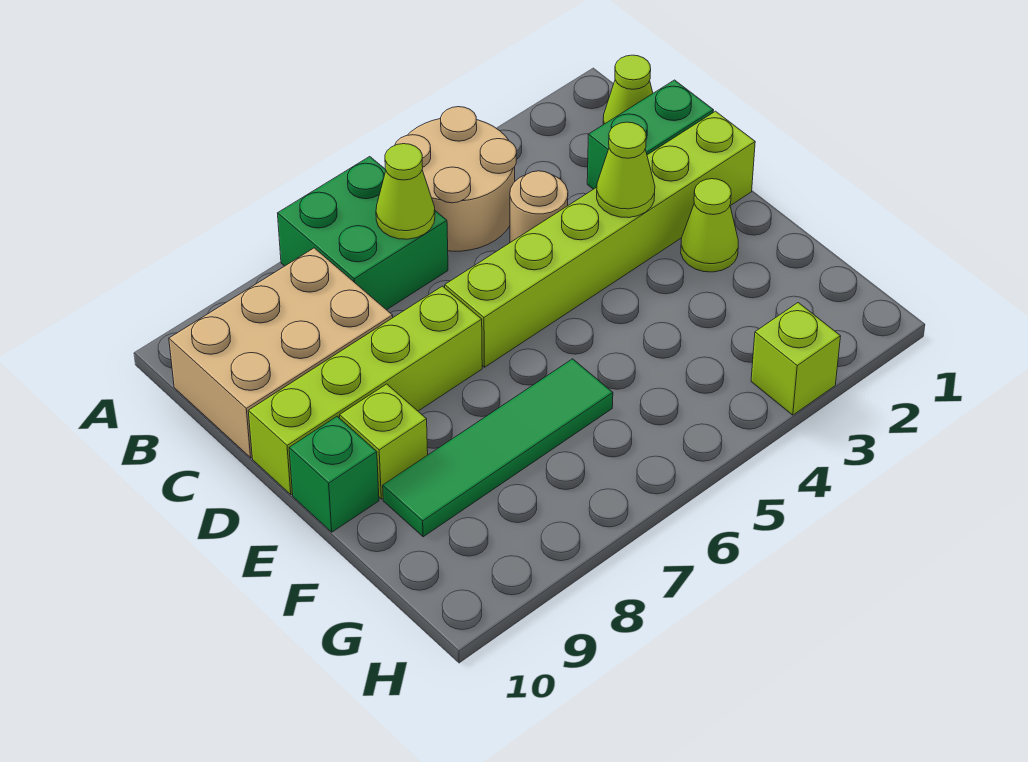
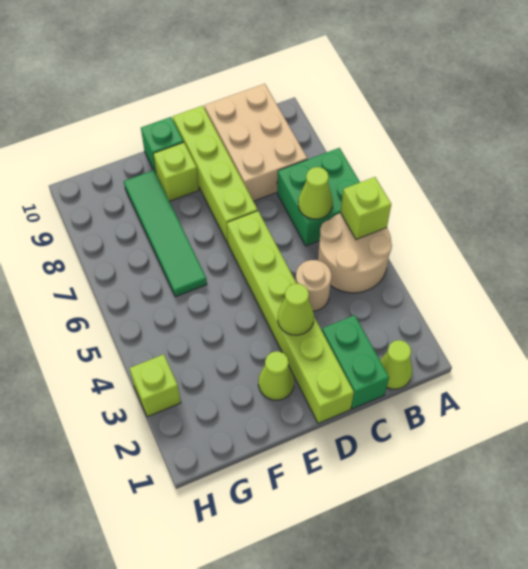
none -> lime brick A5 level 2

